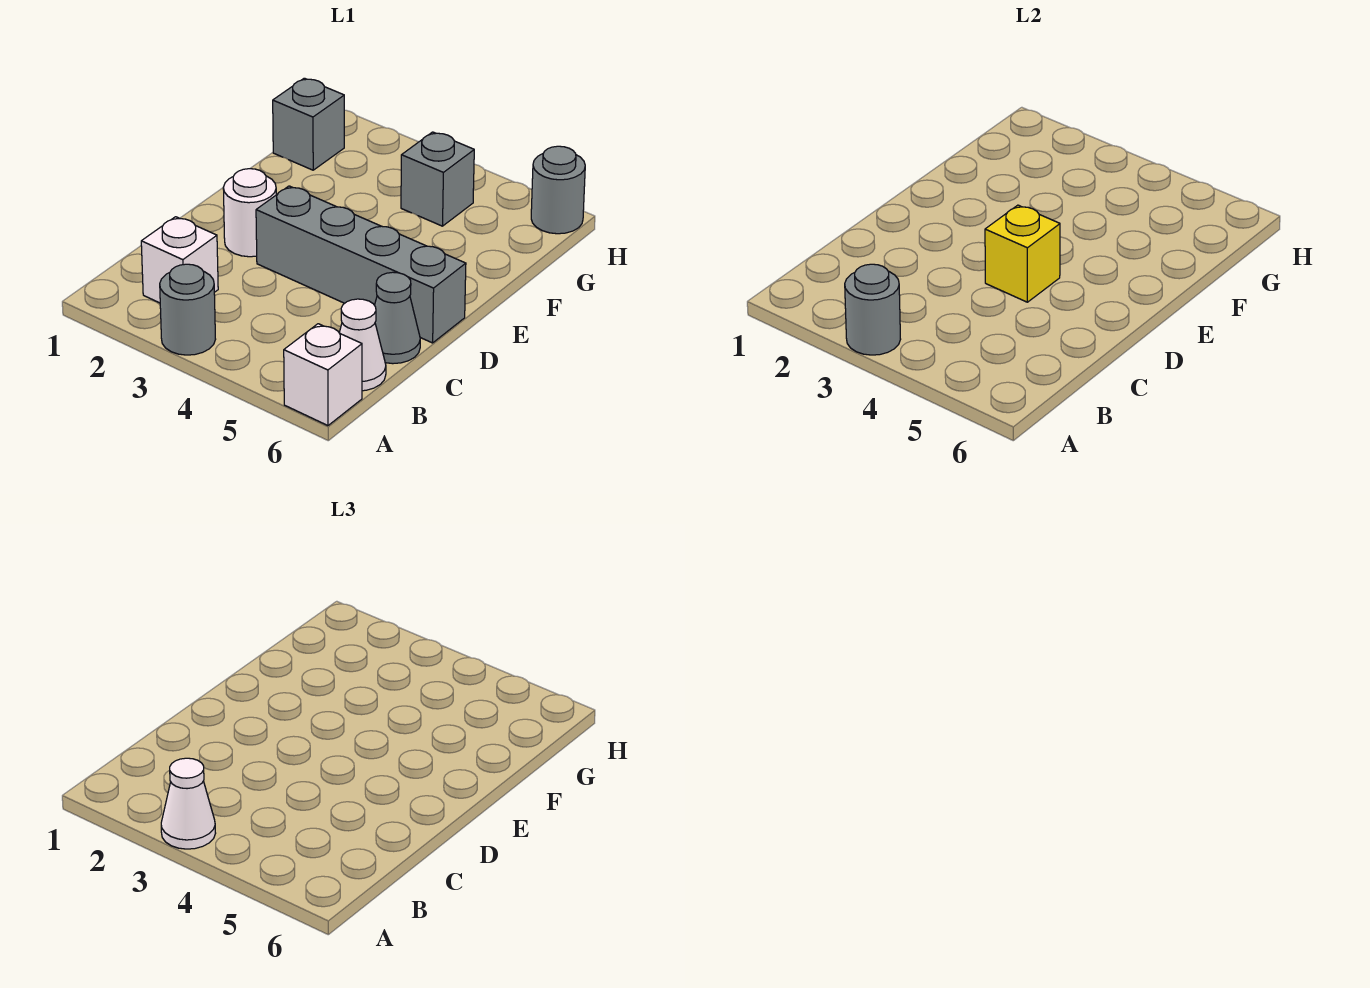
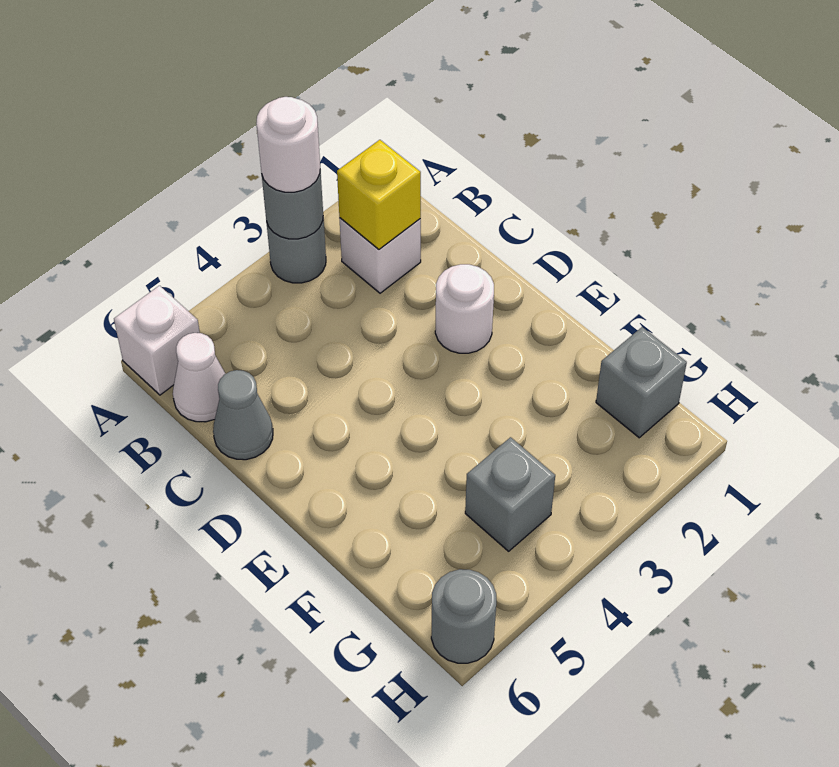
white cone A3 level 3 -> white round brick A3 level 3
grey brick D3:D6 level 1 -> none
yellow brick D4 level 2 -> yellow brick B2 level 2

